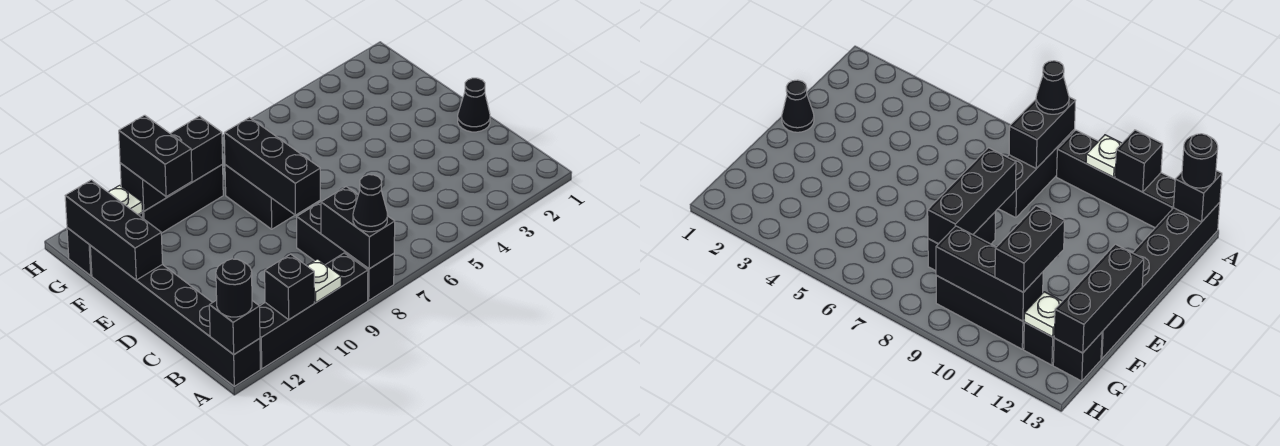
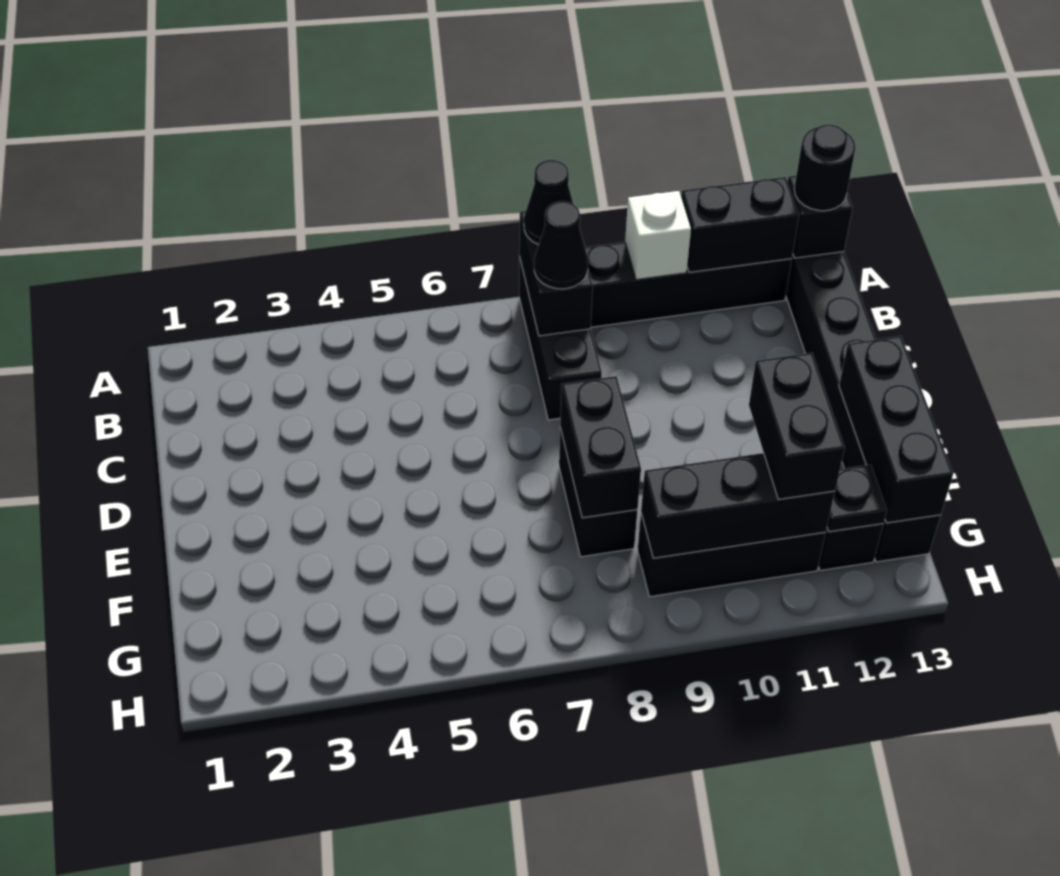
white plate A10 level 2 -> white brick A10 level 2
black brick A11 level 2 -> black brick A11:A12 level 2
black cone D1 level 1 -> black cone B8 level 3
black brick D8:F8 level 2 -> black brick E8:F8 level 2
white plate G12 level 2 -> black plate G12 level 2

